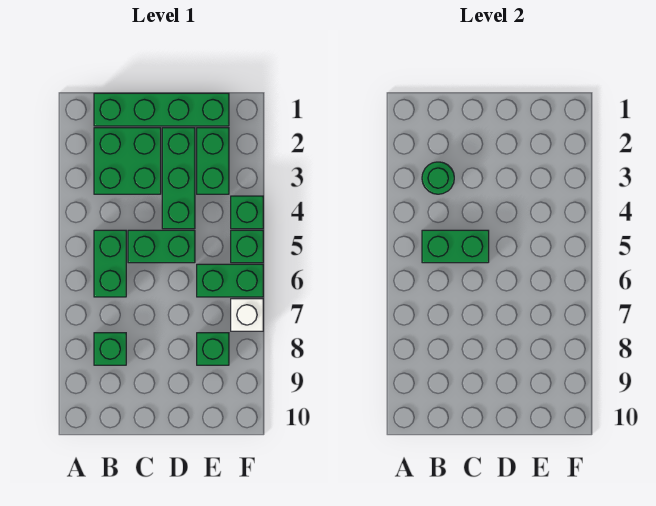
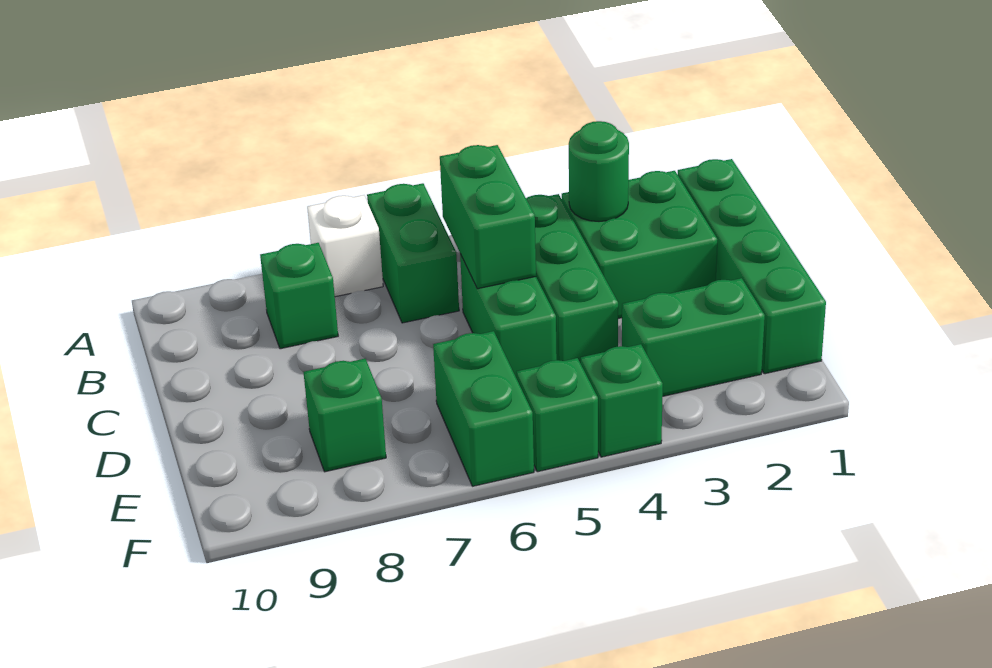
green brick B5:B6 level 1 -> green brick A6:B6 level 1
green brick D2:D4 level 1 -> green brick B4:D4 level 1
white brick F7 level 1 -> white brick A7 level 1

